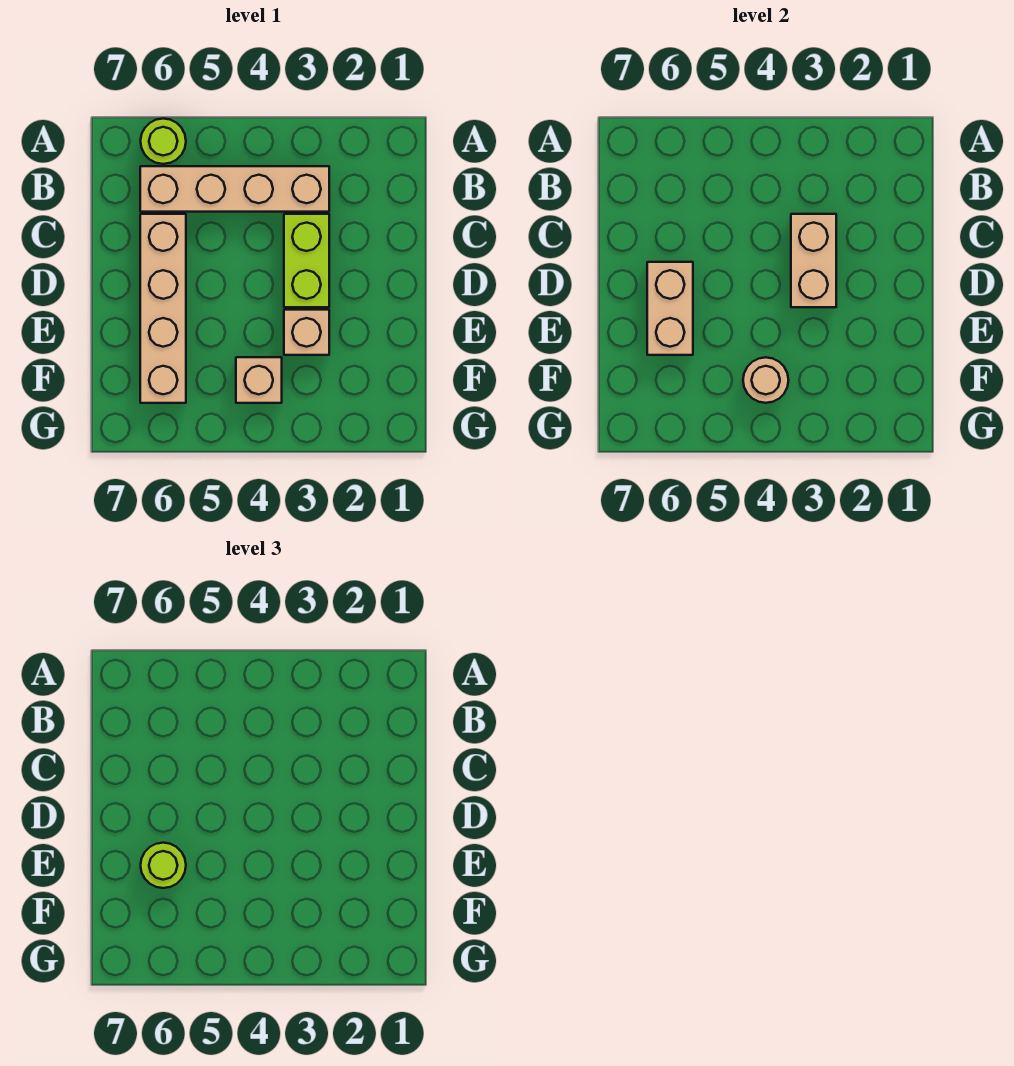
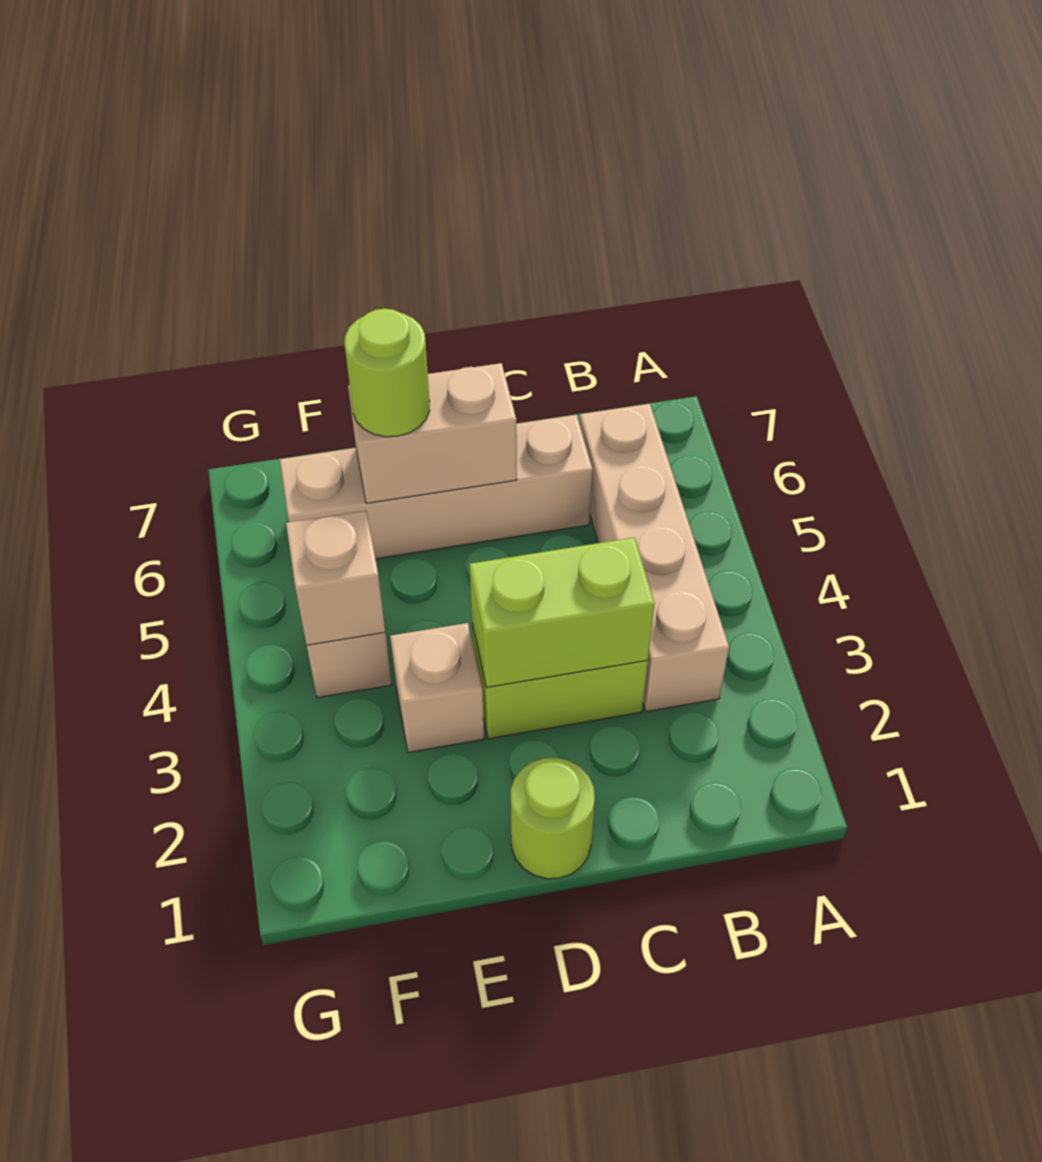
lime round brick A6 level 1 -> lime round brick D1 level 1
tan brick C3:D3 level 2 -> lime brick C3:D3 level 2
tan round brick F4 level 2 -> tan brick F4 level 2

